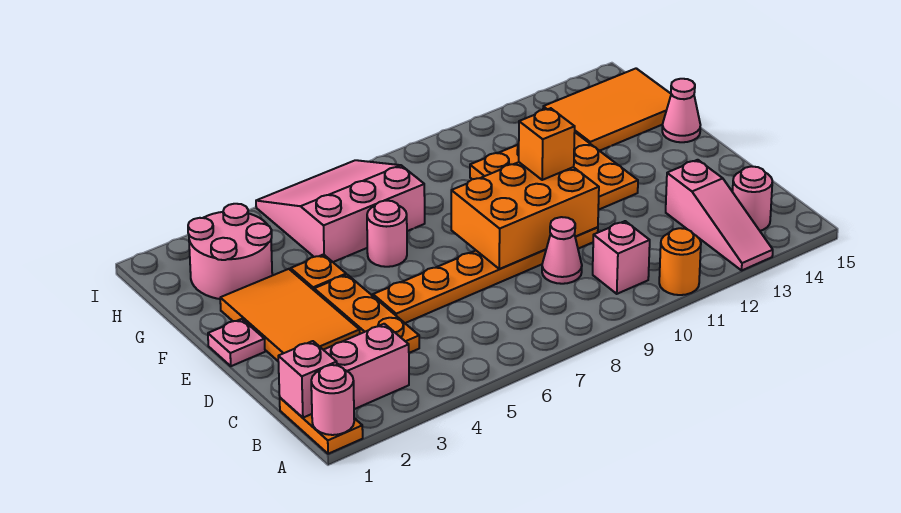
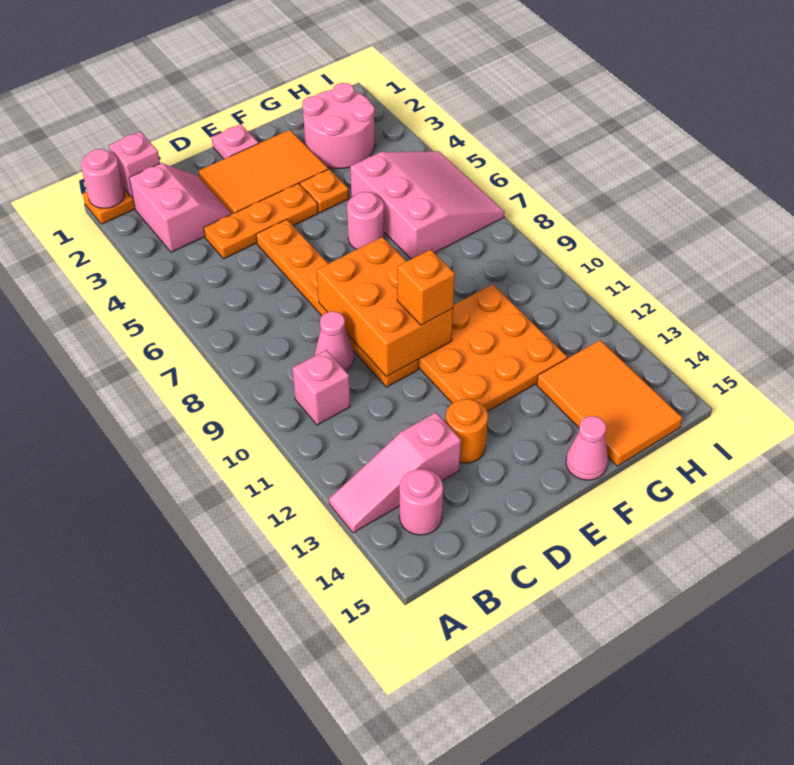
orange round brick A11 level 1 -> orange round brick D13 level 1

